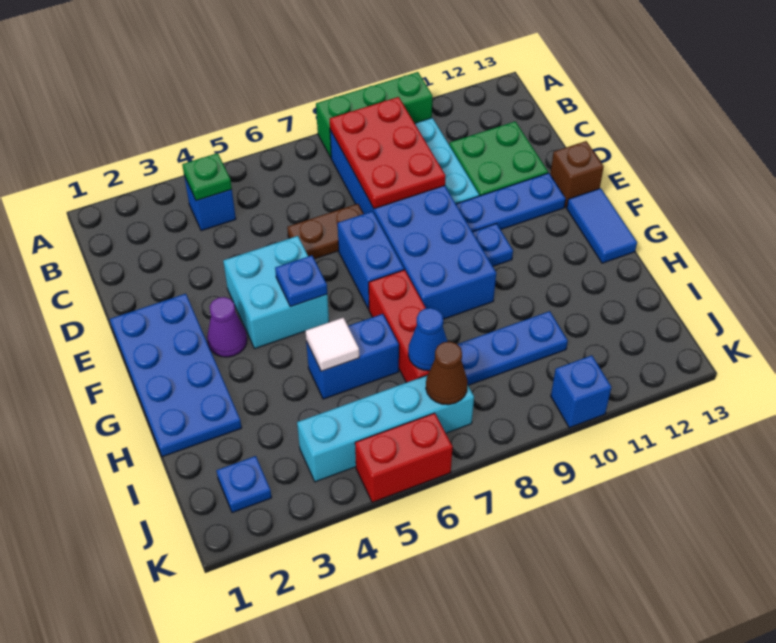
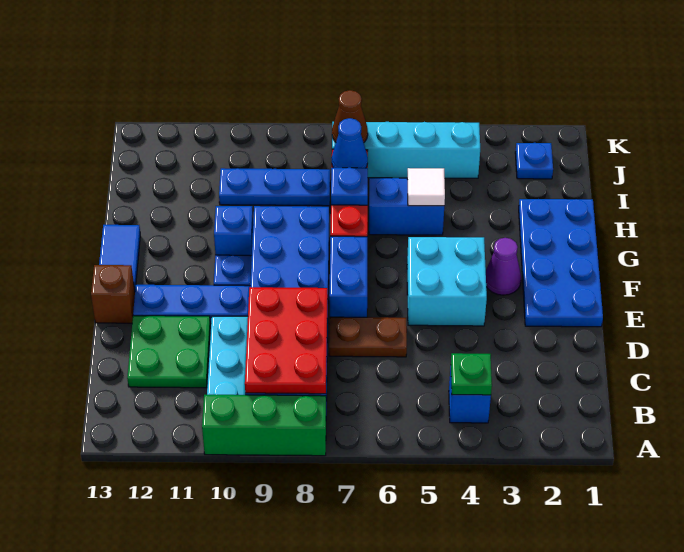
blue plate F5 level 2 -> blue plate H7 level 2
red brick K5:K6 level 1 -> none
blue brick K10 level 1 -> blue brick G10 level 1

